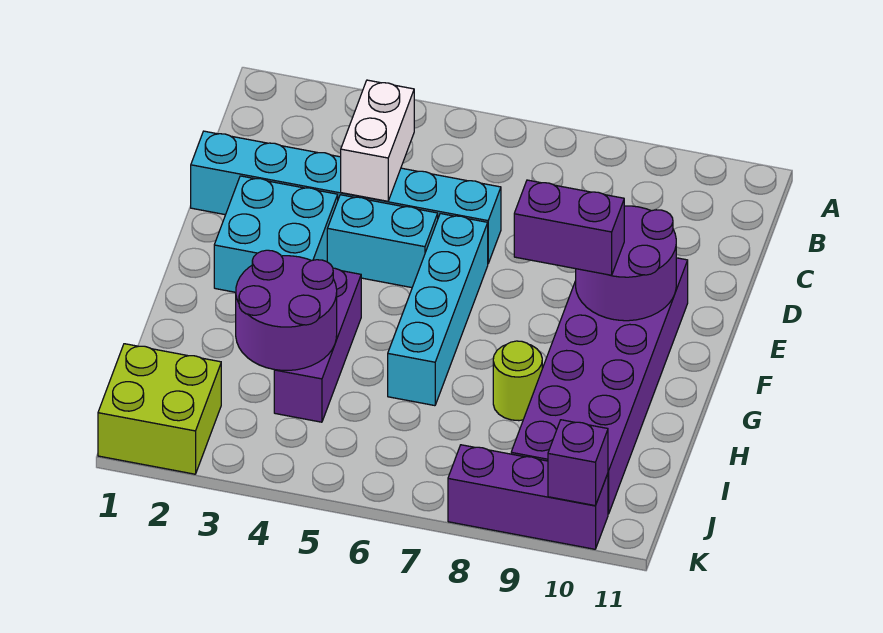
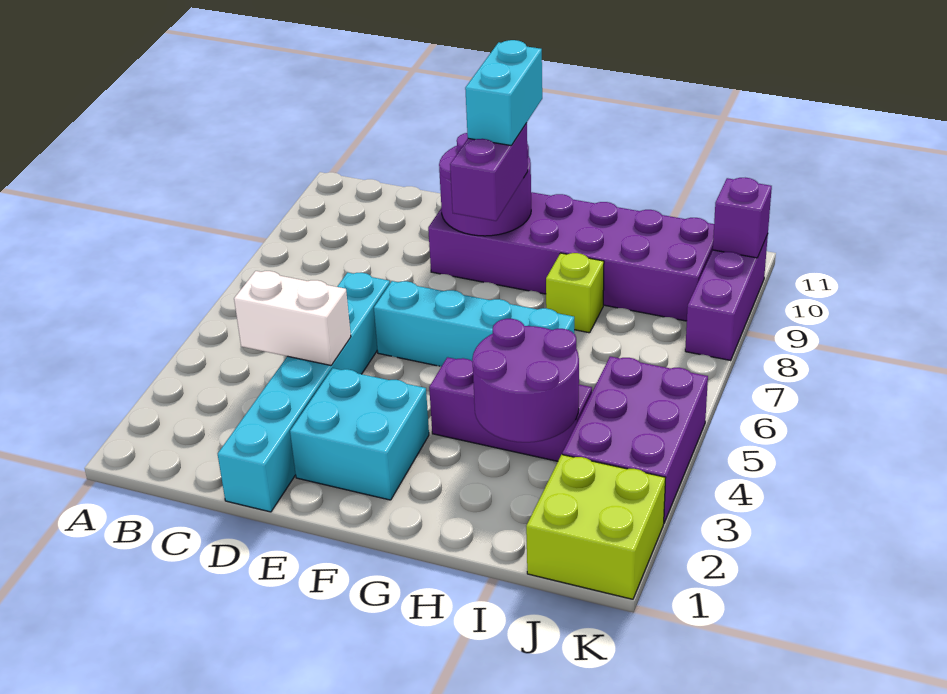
cyan brick E4:E5 level 1 -> cyan brick F9:F10 level 4
lime round brick H8 level 1 -> lime brick H8 level 1
none -> purple brick J3:K5 level 1

